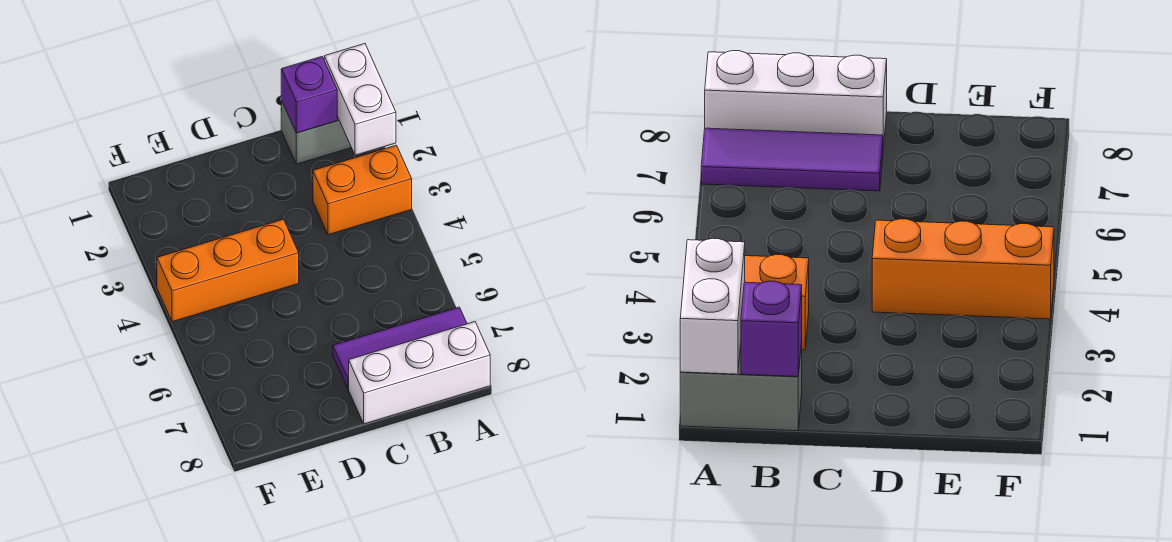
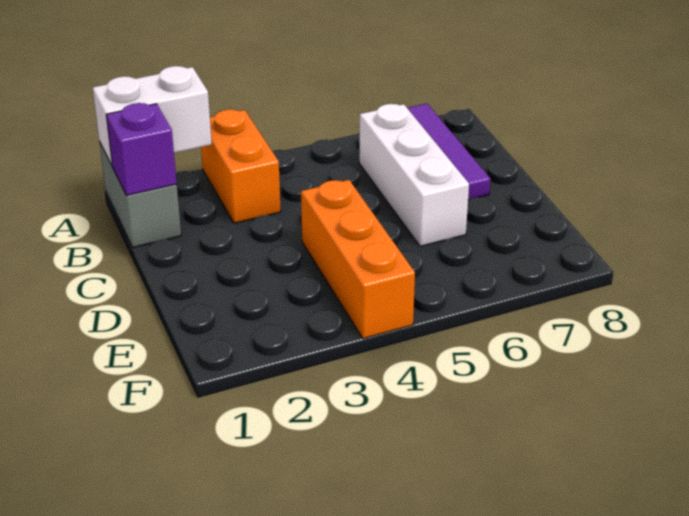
white brick A8:C8 level 1 -> white brick B6:D6 level 1

